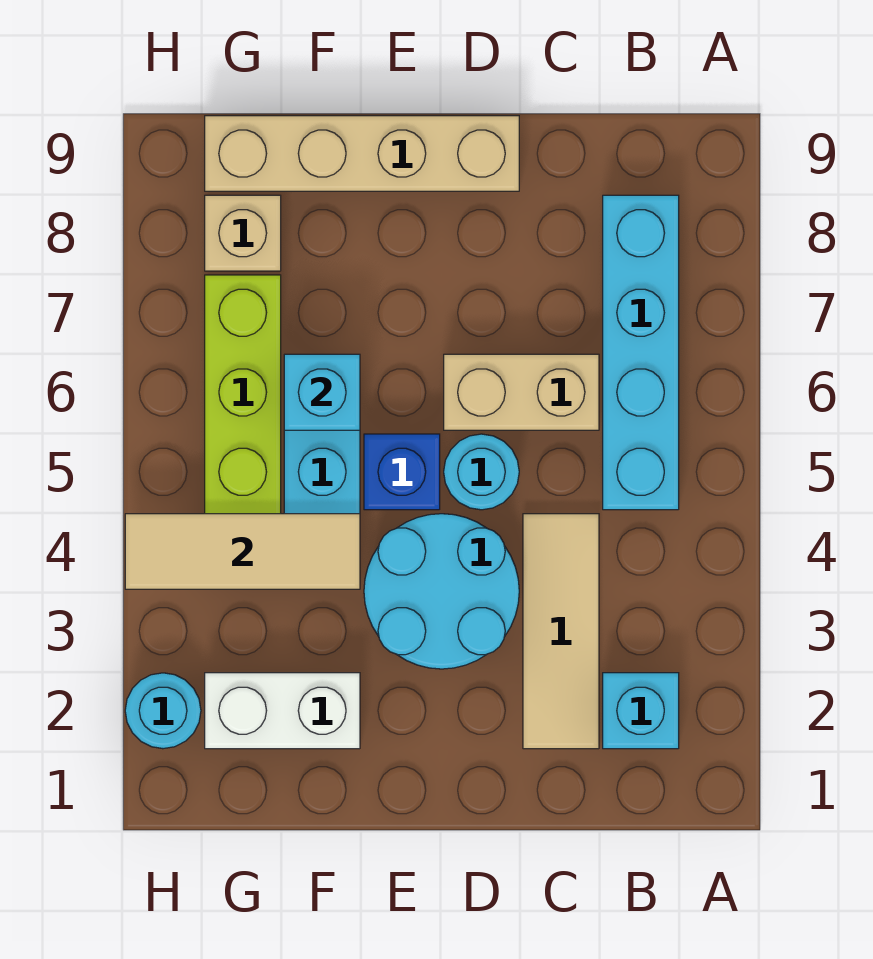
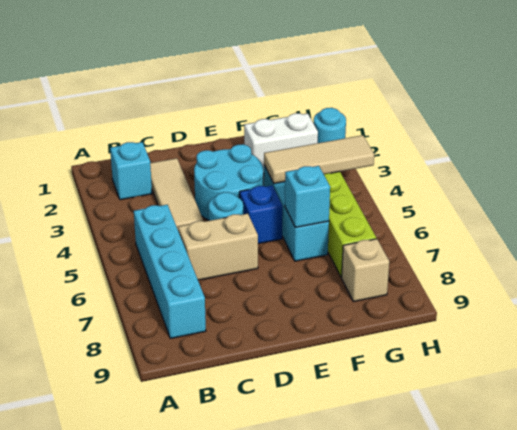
tan brick D9:G9 level 1 -> none

